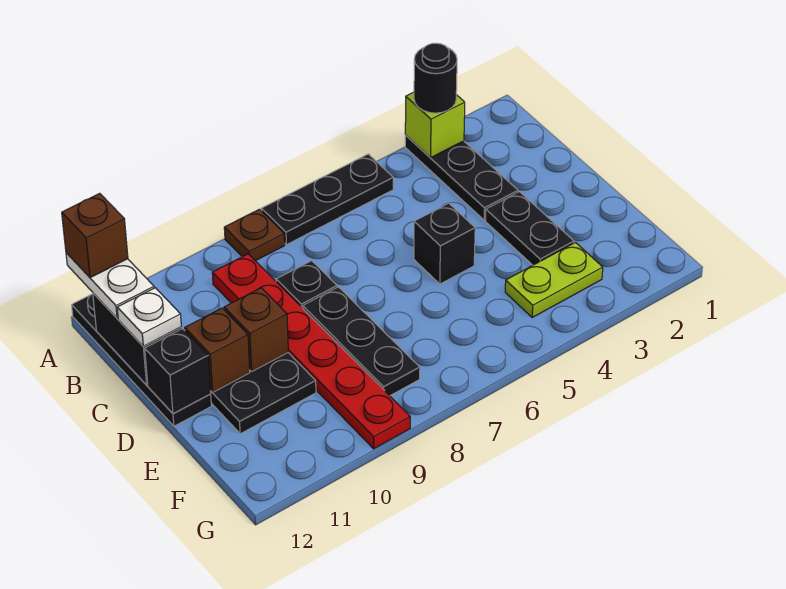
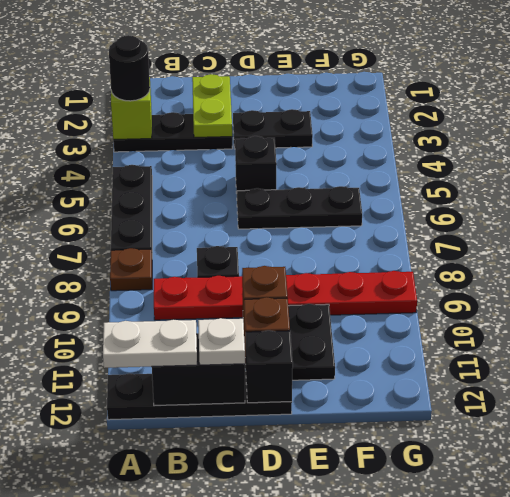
brown brick A12 level 4 -> none
black plate D8:F8 level 1 -> black plate D6:F6 level 1
lime plate F3:F4 level 1 -> lime plate C2:C3 level 2

